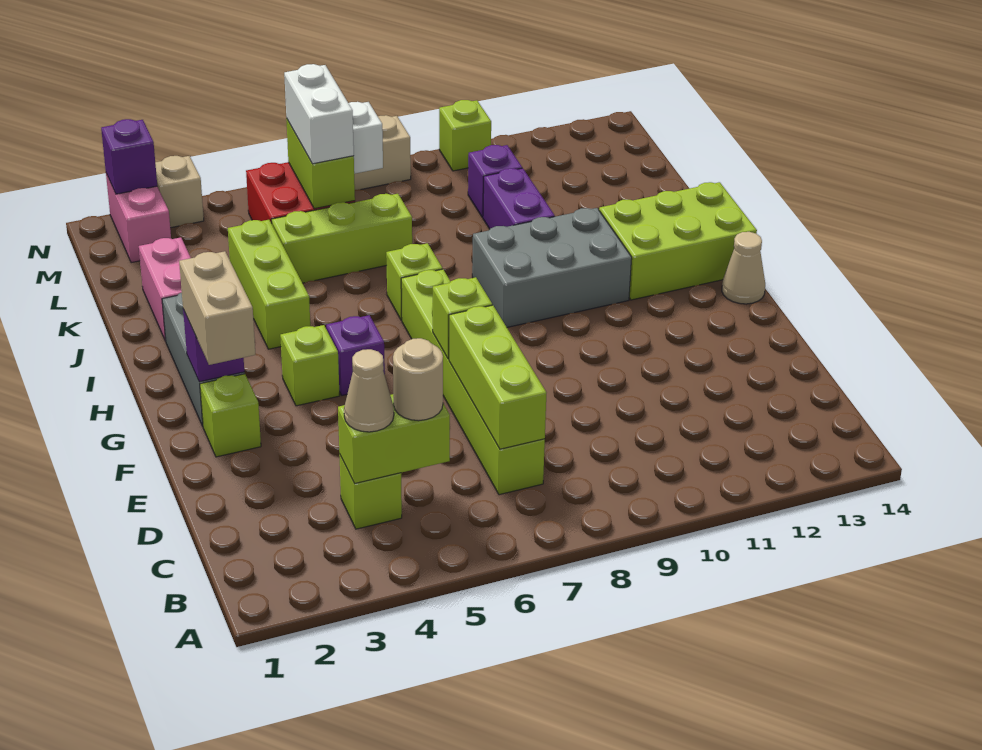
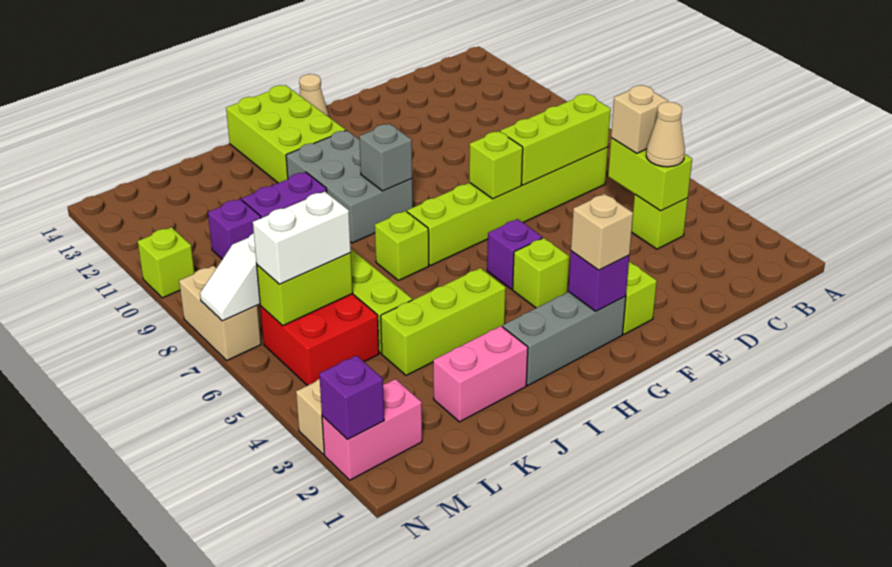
tan round brick C5 level 3 -> tan brick C5 level 3
tan brick F2:G2 level 3 -> tan brick G2 level 3
none -> grey brick H9 level 2

